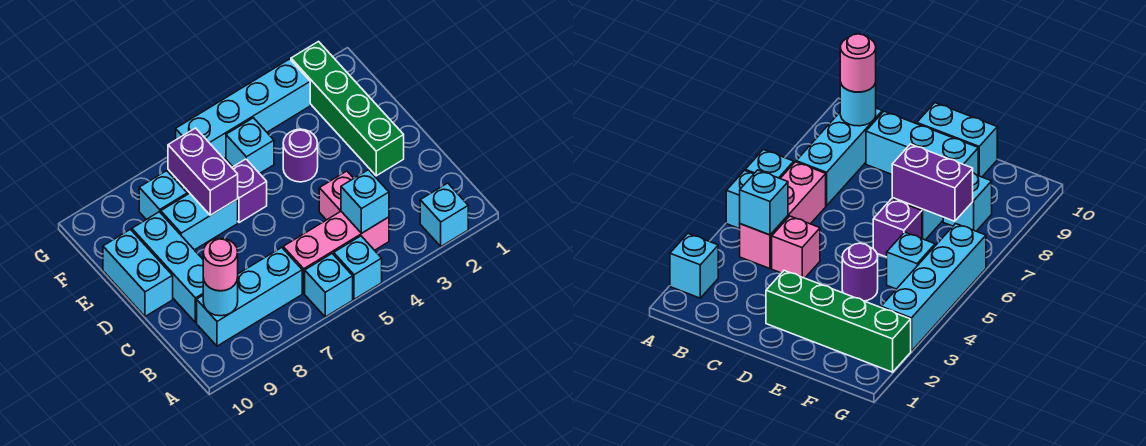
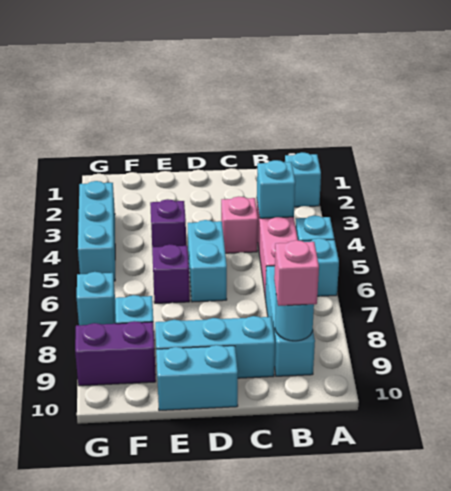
pink round brick B9 level 3 -> pink brick B9 level 3
green brick D2:G2 level 1 -> none
purple round brick E4 level 1 -> purple brick E4 level 1
cyan brick E7:E8 level 1 -> cyan brick D5:D6 level 1
purple brick E7:F7 level 2 -> purple brick F9:G9 level 1
cyan brick F5 level 1 -> cyan brick G7 level 1
cyan brick G3:G6 level 1 -> cyan brick G3:G5 level 1

